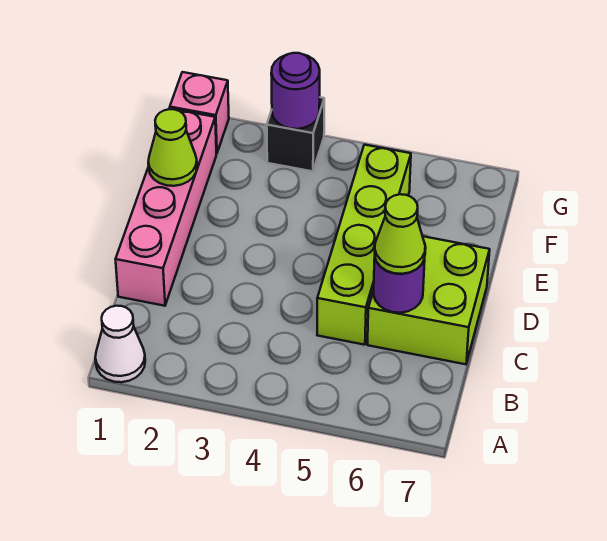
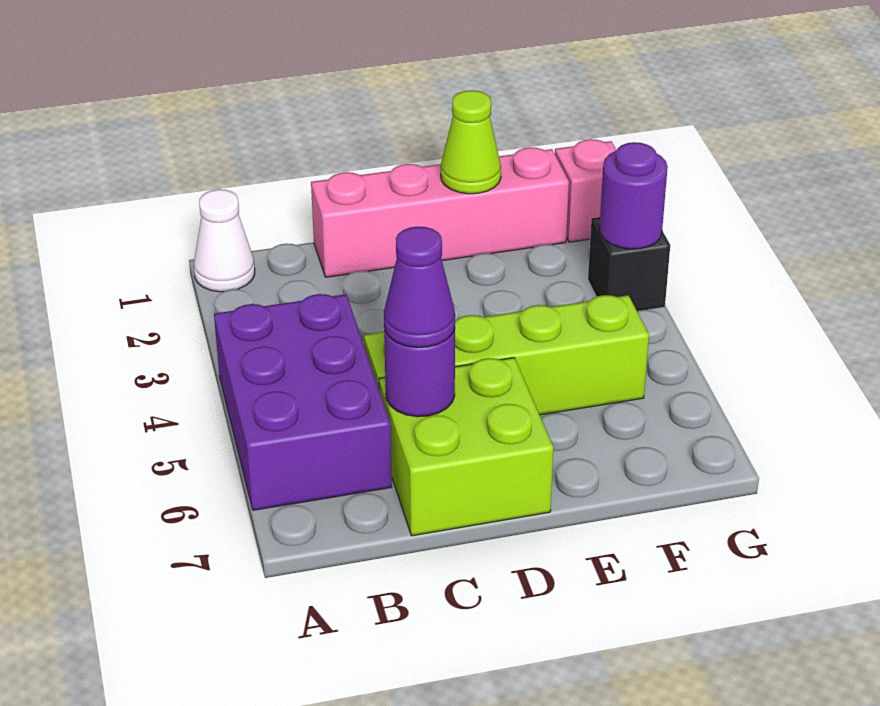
none -> purple brick A4:B6 level 1
lime cone C6 level 3 -> purple cone C6 level 3

